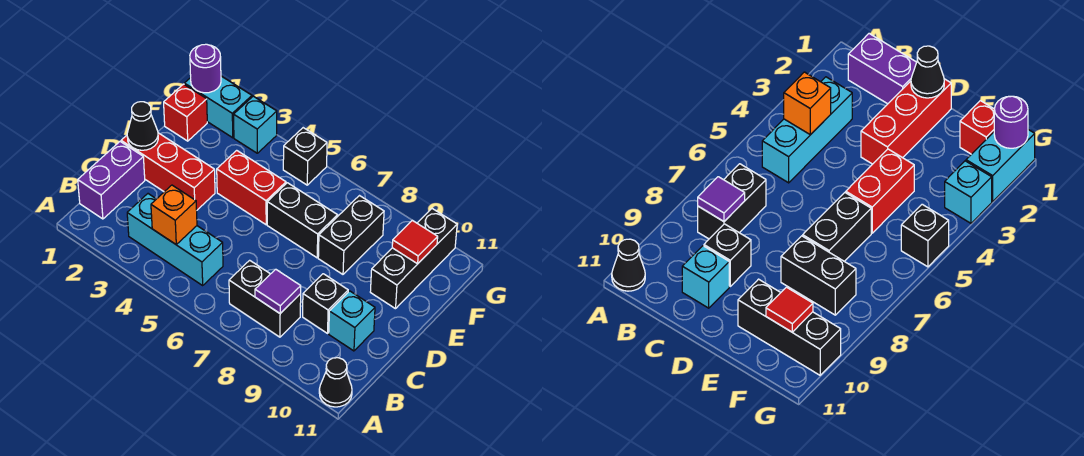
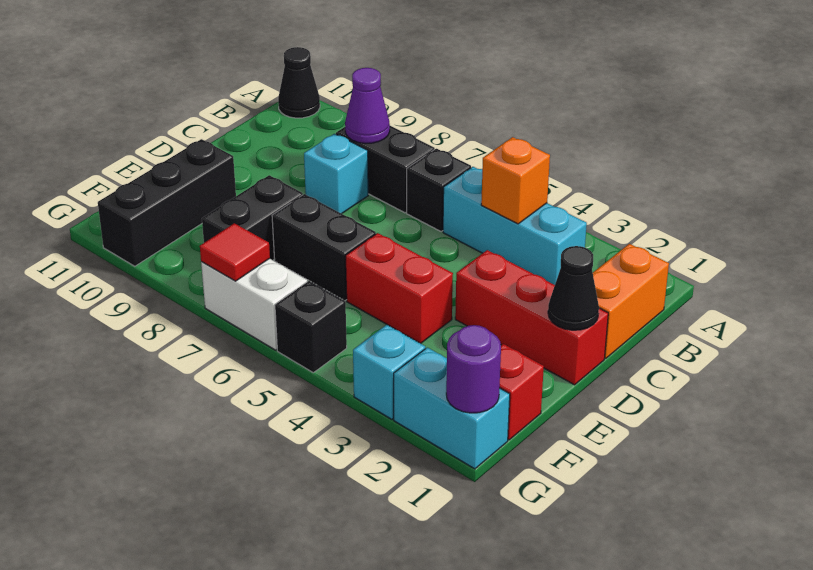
purple brick B1:C1 level 1 -> orange brick B1:C1 level 1
purple tile B8 level 2 -> purple cone B8 level 2
black brick C9 level 1 -> black brick B6 level 1
cyan brick C10 level 1 -> cyan brick C8 level 1
red tile F10 level 2 -> red tile G7 level 2
none -> white brick G6:G7 level 1

